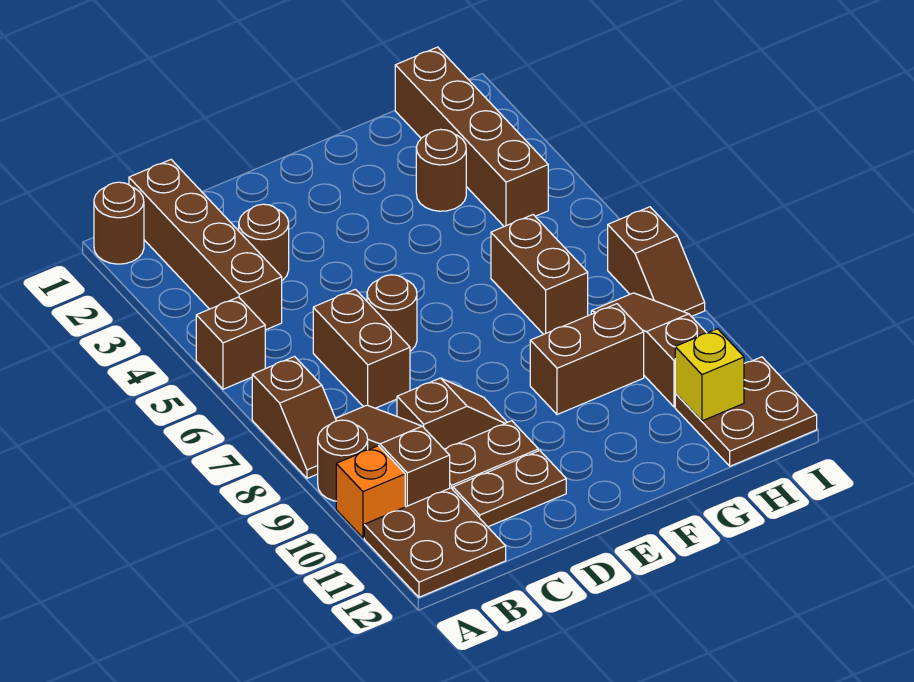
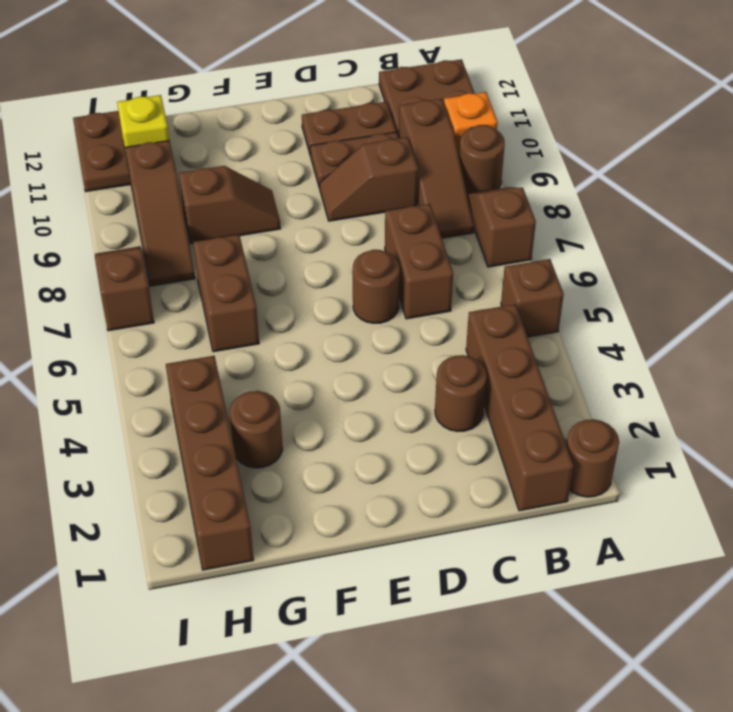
brown brick F9:G9 level 1 -> brown slope F9:G9 level 1 top G

